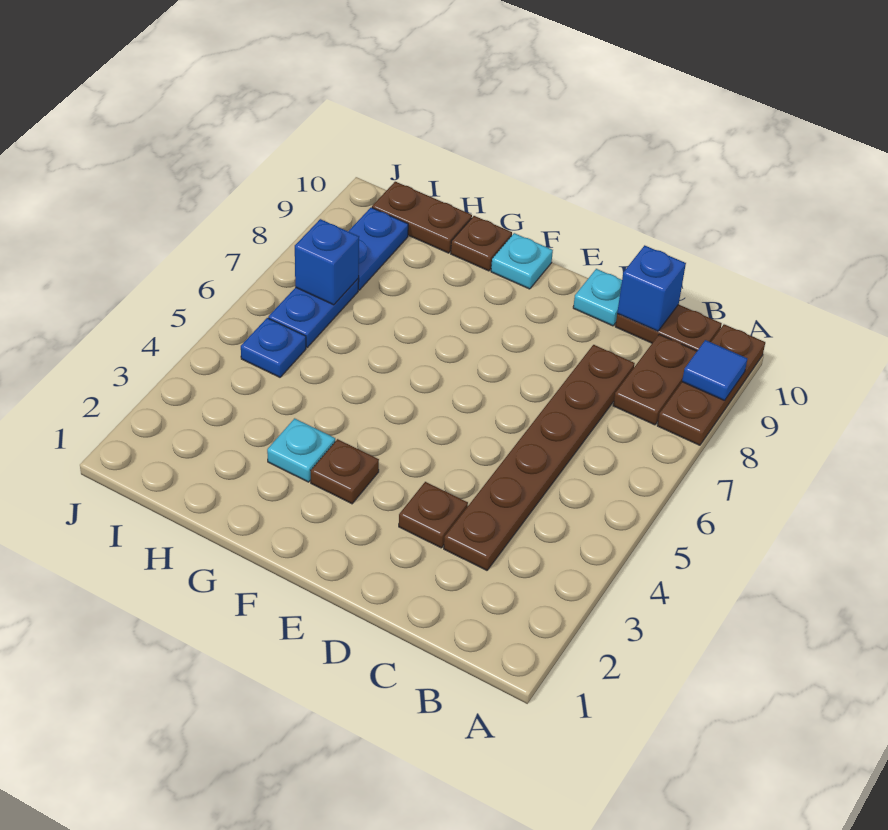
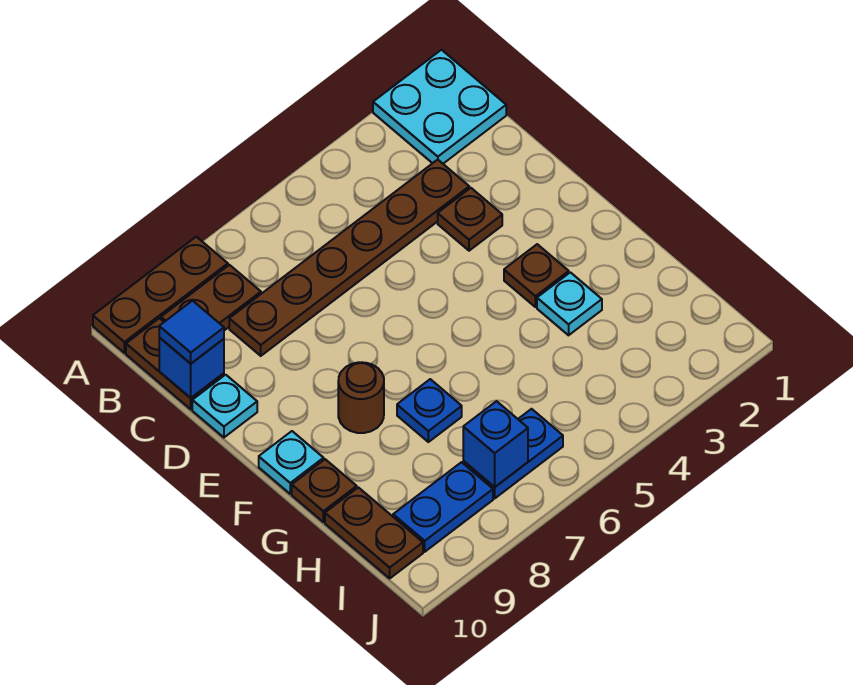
none -> cyan plate A1:B2 level 1
blue tile A9 level 2 -> blue tile C10 level 3
none -> brown round brick F8 level 1
blue plate I5 level 1 -> blue plate G7 level 1

